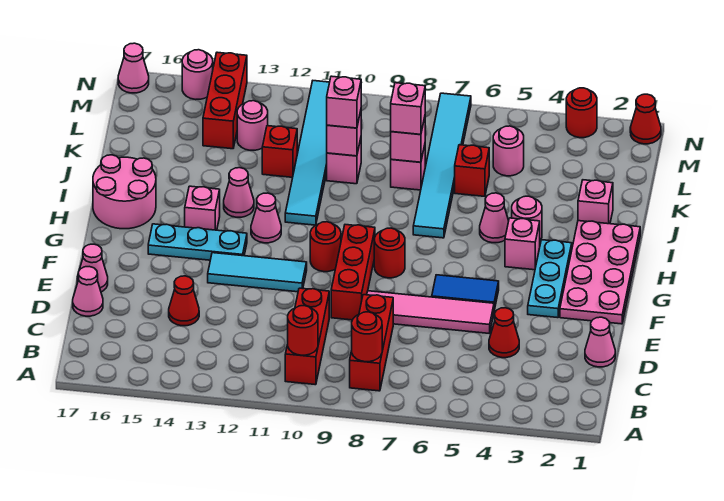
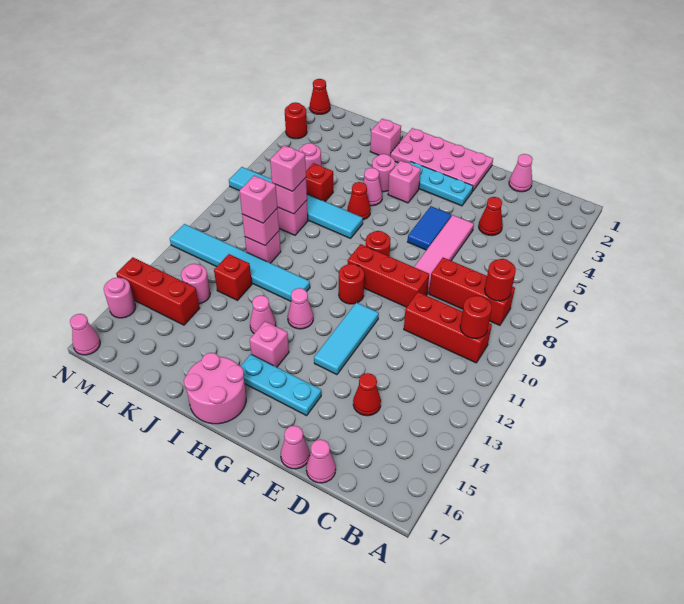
cyan plate G13:G15 level 1 -> cyan plate F15:H15 level 1
none -> red cone I6 level 1

